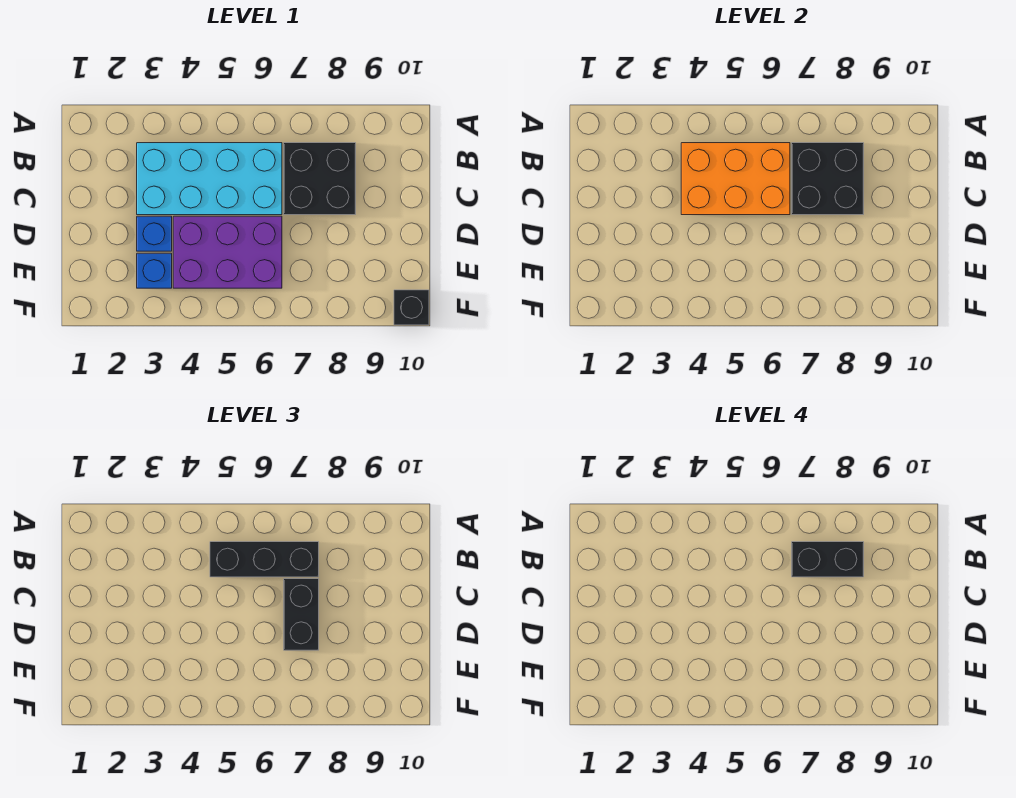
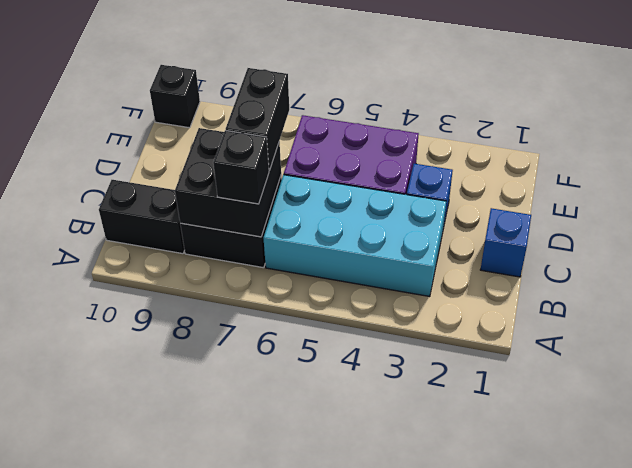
orange brick B4:C6 level 2 -> none
black brick B5:B7 level 3 -> black brick B7 level 3
black brick B7:B8 level 4 -> black brick B9:B10 level 1
blue brick E3 level 1 -> blue brick C1 level 1

